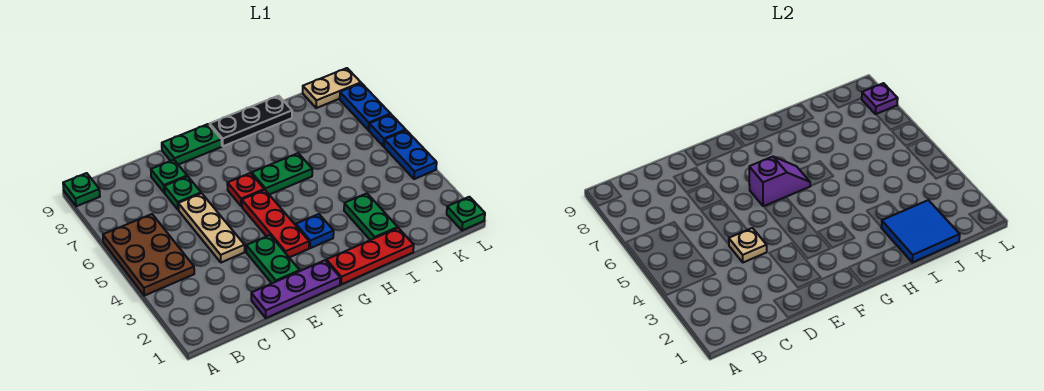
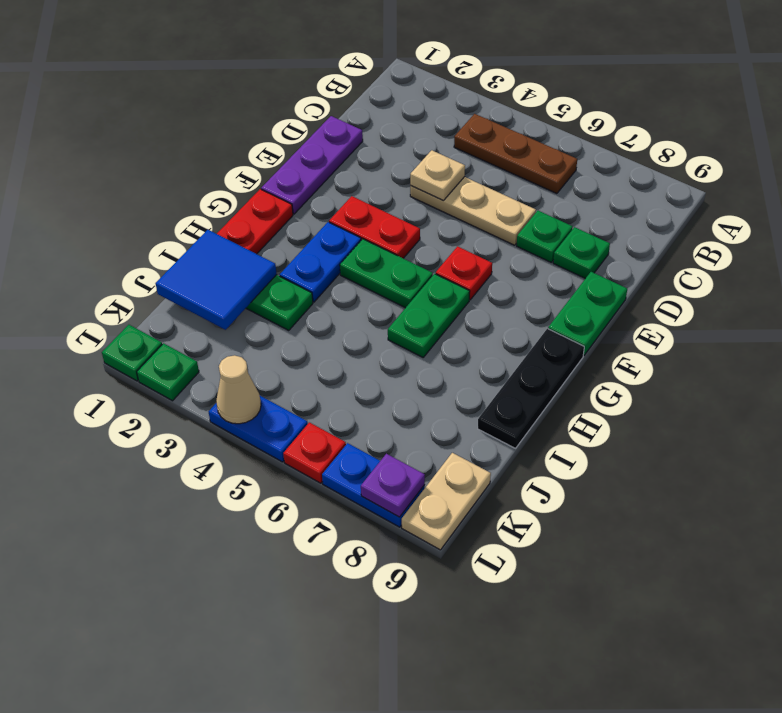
brown plate A4:B6 level 1 -> brown plate B4:B6 level 1
green plate A9 level 1 -> green plate L2 level 1
green plate E2:E3 level 1 -> green plate G4:G5 level 1
red plate F3:F5 level 1 -> red plate F3:F4 level 1
purple slope F6:G6 level 2 top F -> none
blue plate G3 level 1 -> blue plate G3:H3 level 1
none -> tan cone L4 level 2
blue plate L6 level 1 -> red plate L6 level 1

